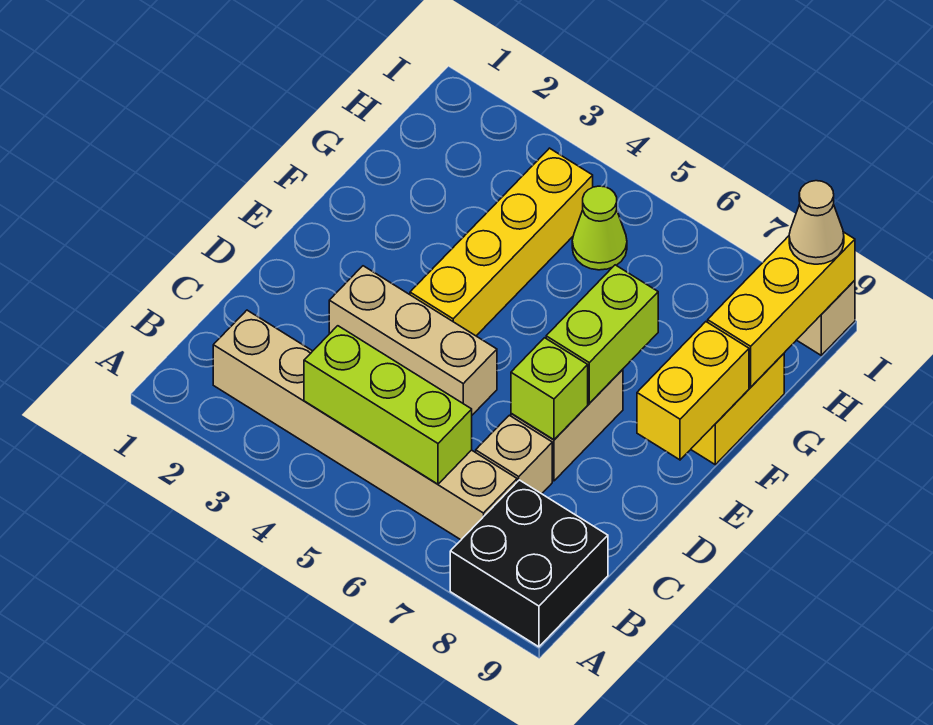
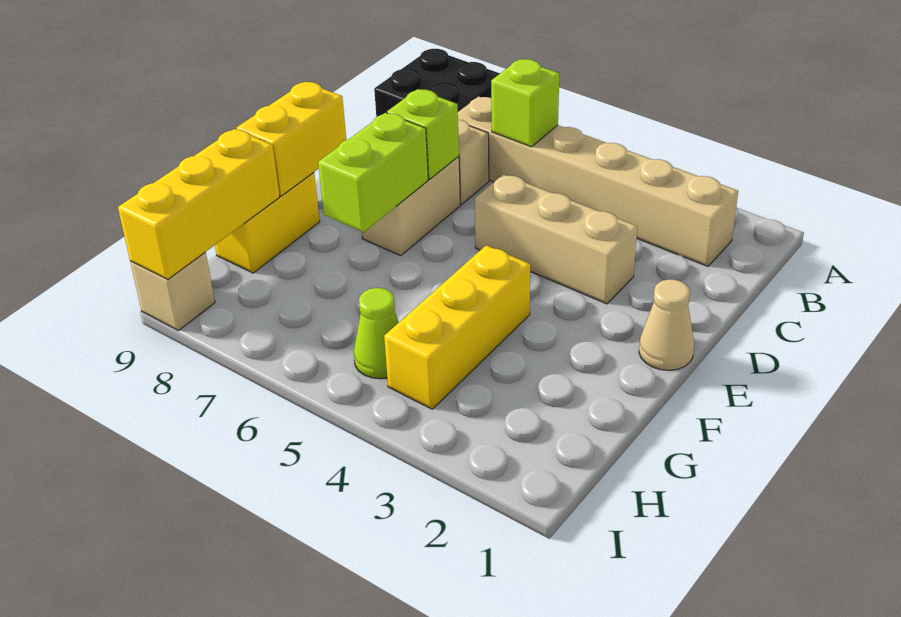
lime brick B4:B6 level 2 -> lime brick B6 level 2
yellow brick E4:H4 level 1 -> yellow brick F4:H4 level 1
tan cone I9 level 3 -> tan cone E1 level 1

